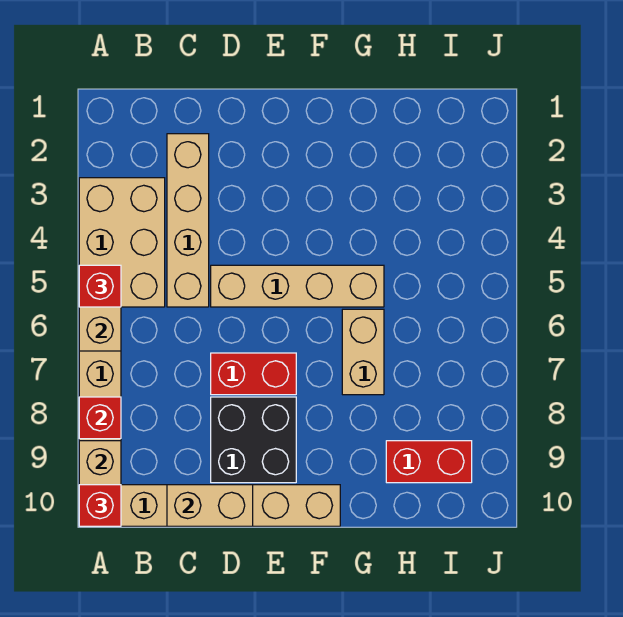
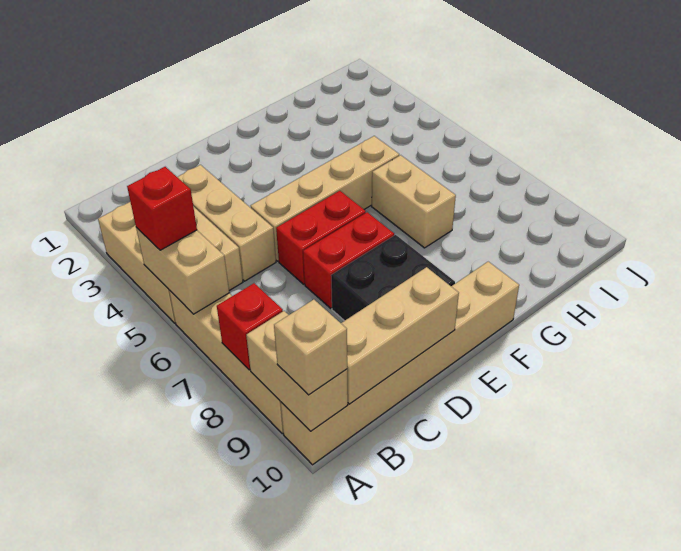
red brick A10 level 3 -> tan brick A10 level 3
tan brick C2:C5 level 1 -> tan brick C3:C5 level 1
tan brick C10:D10 level 2 -> tan brick B10:D10 level 2
red brick H9:I9 level 1 -> red brick D6:E6 level 1

